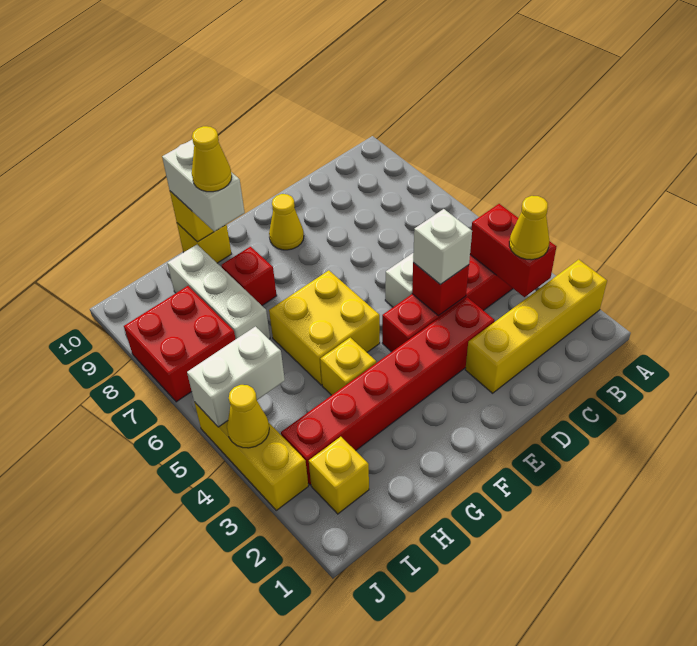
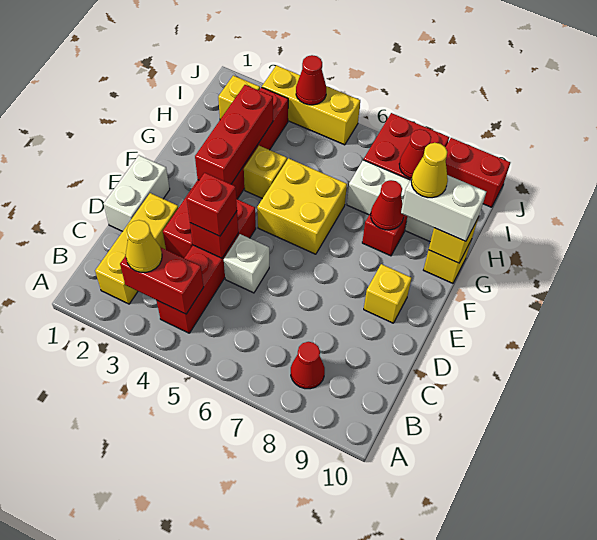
yellow brick A2:D2 level 1 -> yellow brick B2:D2 level 1
none -> red cone B8 level 1
white brick D4 level 3 -> red brick D4 level 3
yellow cone E9 level 1 -> yellow brick E9 level 1
none -> red brick F3:H3 level 2
none -> red cone G8 level 2
white brick I5:J5 level 2 -> white brick D1:E1 level 1
none -> red cone I8 level 2
yellow cone J4 level 2 -> red cone J4 level 2
none -> red brick J9:J10 level 1

